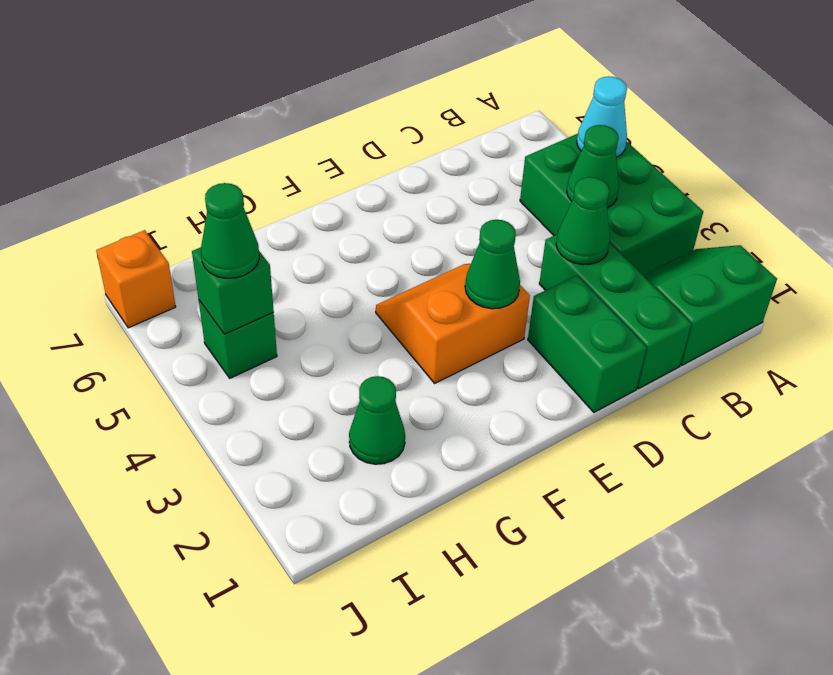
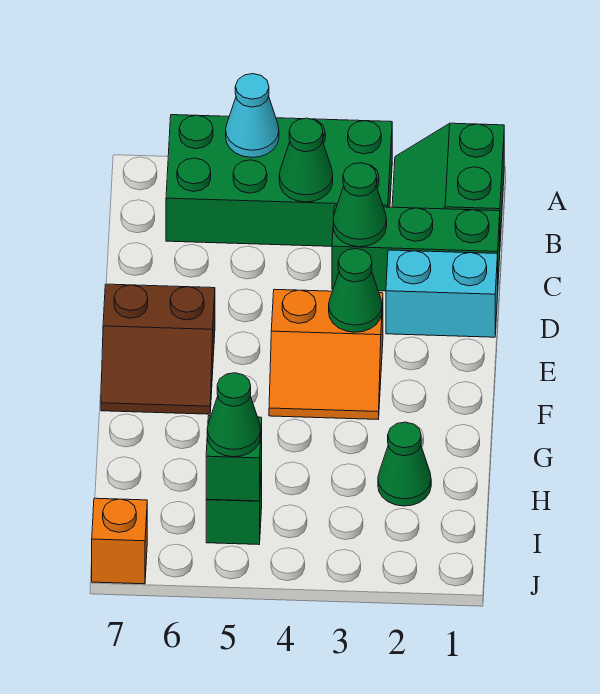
green brick A3:B5 level 1 -> green brick A3:B6 level 1
green brick D1:D2 level 1 -> cyan brick D1:D2 level 1
orange slope E3:F4 level 1 top 3 -> orange slope E3:F4 level 1 top E
none -> brown slope E6:F7 level 1 top E

